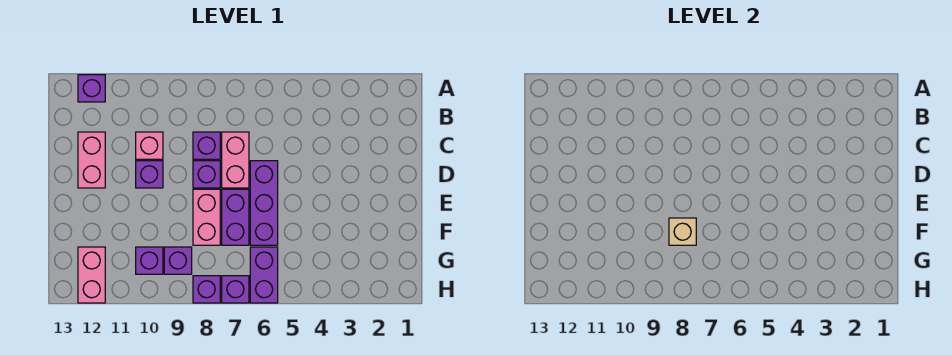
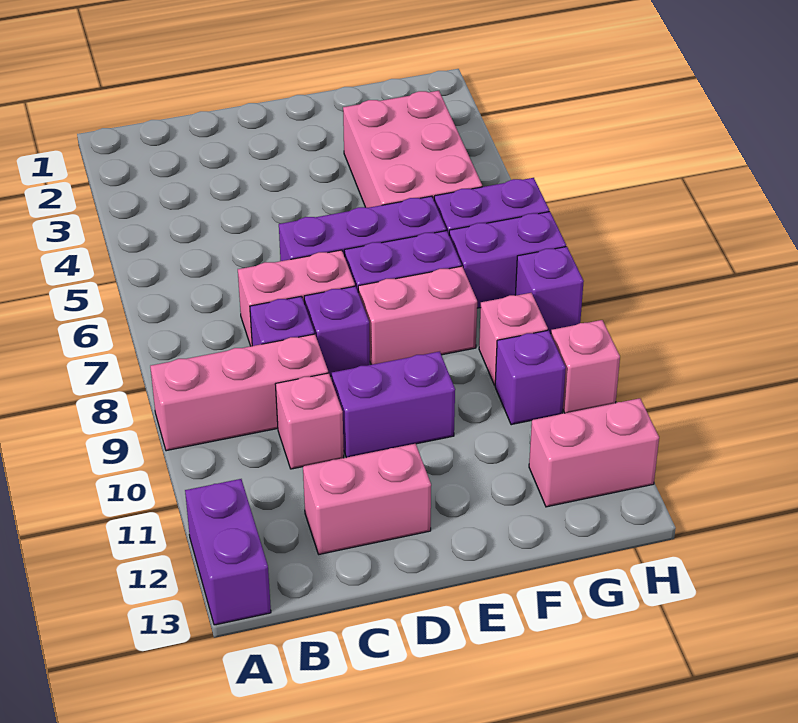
none -> pink brick A9:C9 level 1
purple brick A12 level 1 -> purple brick A12:A13 level 1
purple brick D10 level 1 -> purple brick D10:E10 level 1
none -> pink brick F3:G5 level 1
tan brick F8 level 2 -> none
purple brick G9 level 1 -> pink brick G9 level 1
purple brick H7 level 1 -> purple brick G7:H7 level 1
none -> pink brick H10 level 1

